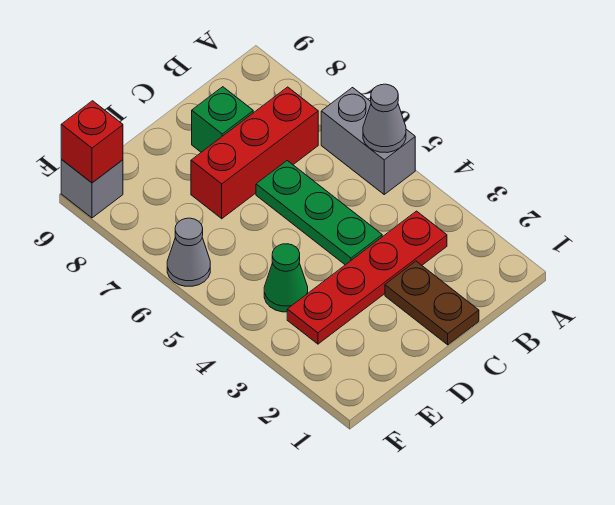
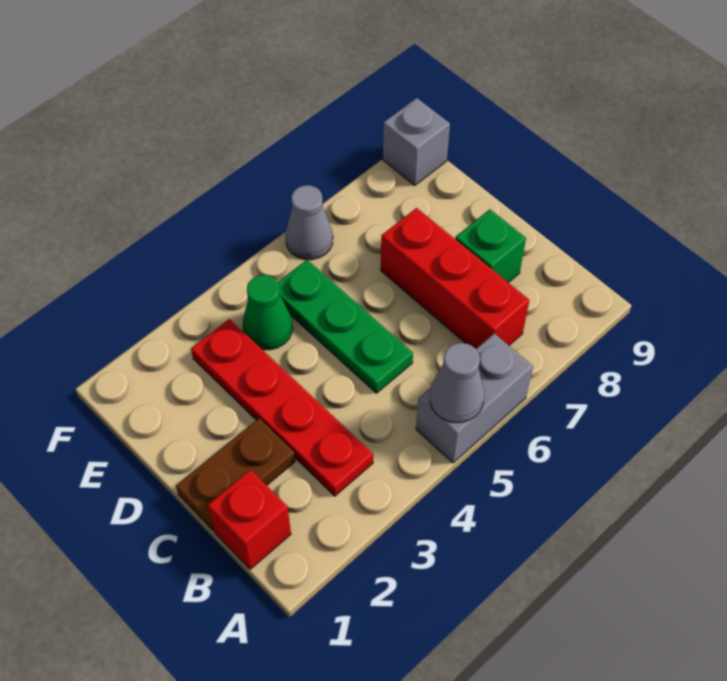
green plate C4:C6 level 1 -> green plate C5:E5 level 1
red brick F9 level 2 -> red brick B1 level 1

